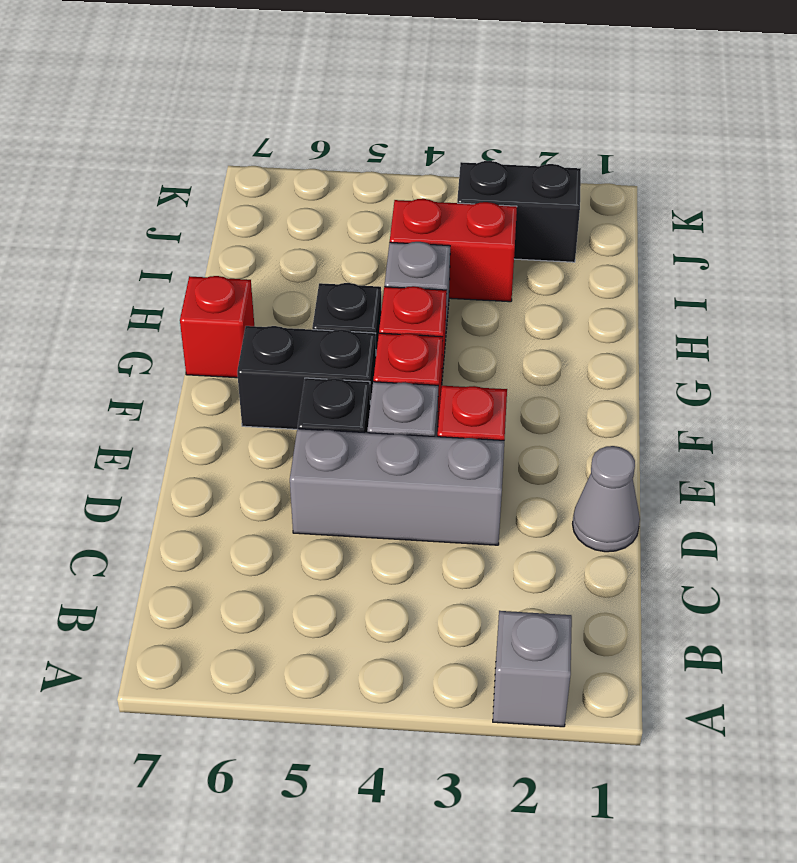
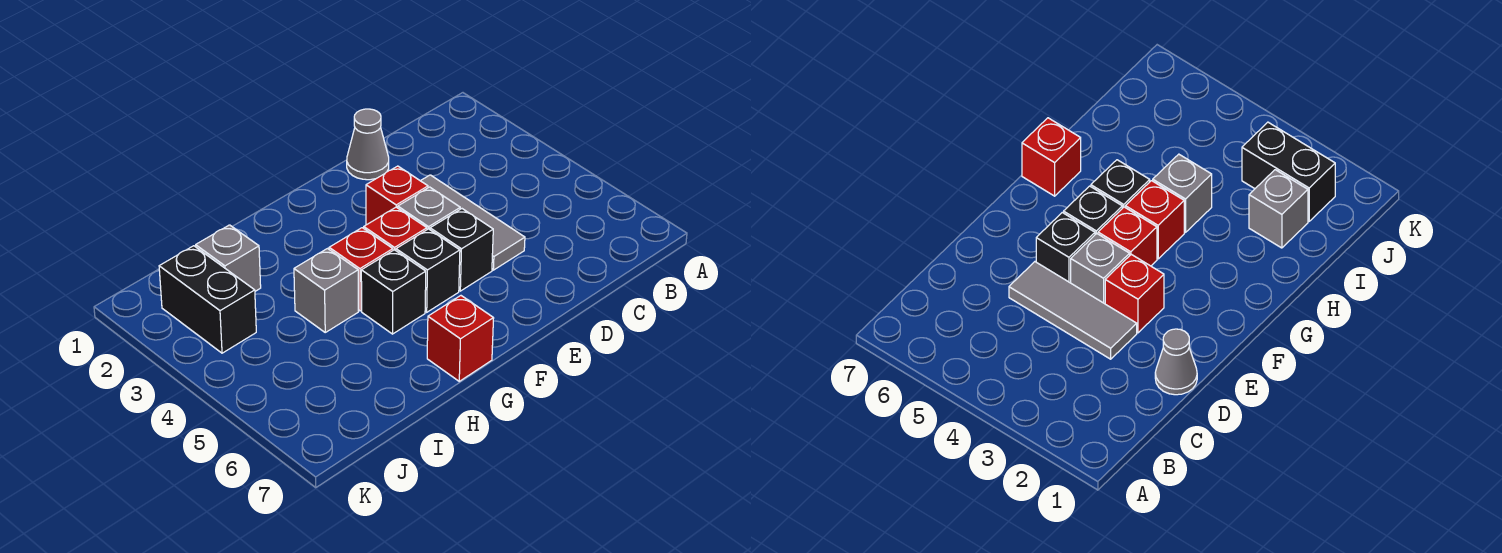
grey brick A2 level 1 -> grey brick I2 level 1
grey brick D3:D5 level 1 -> grey tile D3:D5 level 1
black brick F5:F6 level 1 -> black brick F5 level 1
red brick I3:I4 level 1 -> none

